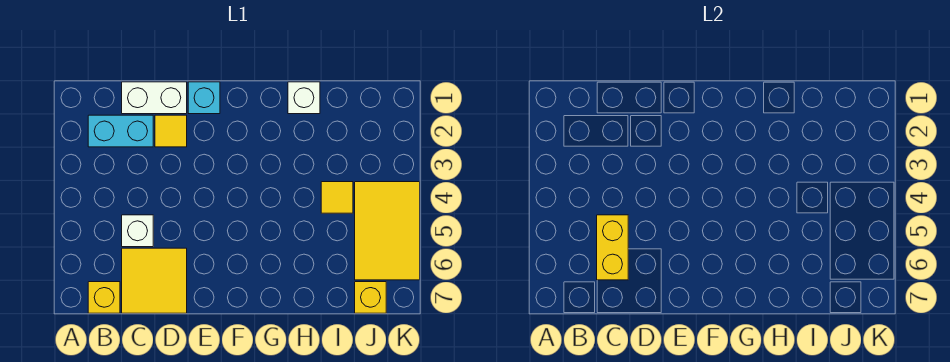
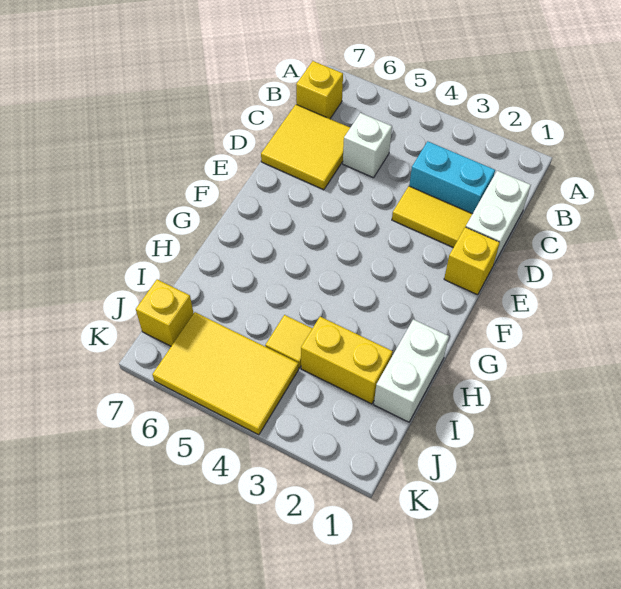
cyan brick B2:C2 level 1 -> cyan brick C2:C3 level 1
yellow brick C5:C6 level 2 -> yellow brick I2:I3 level 1
yellow tile D2 level 1 -> yellow tile D2:D3 level 1
cyan brick E1 level 1 -> yellow brick E1 level 1
white brick H1 level 1 -> white brick H1:I1 level 1

